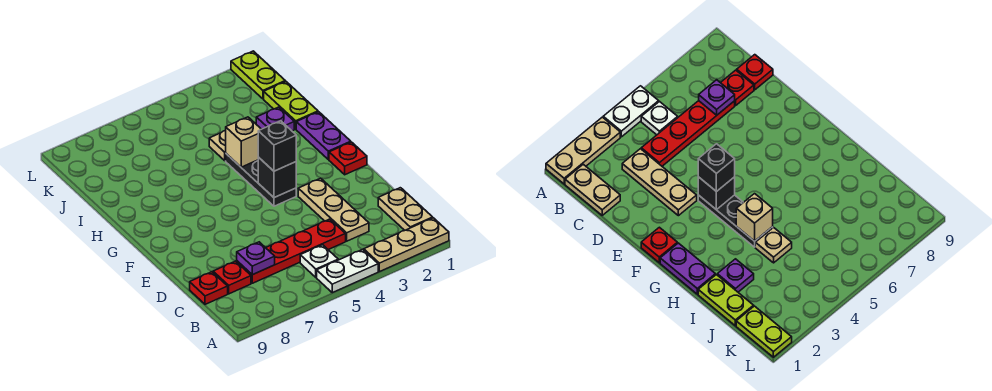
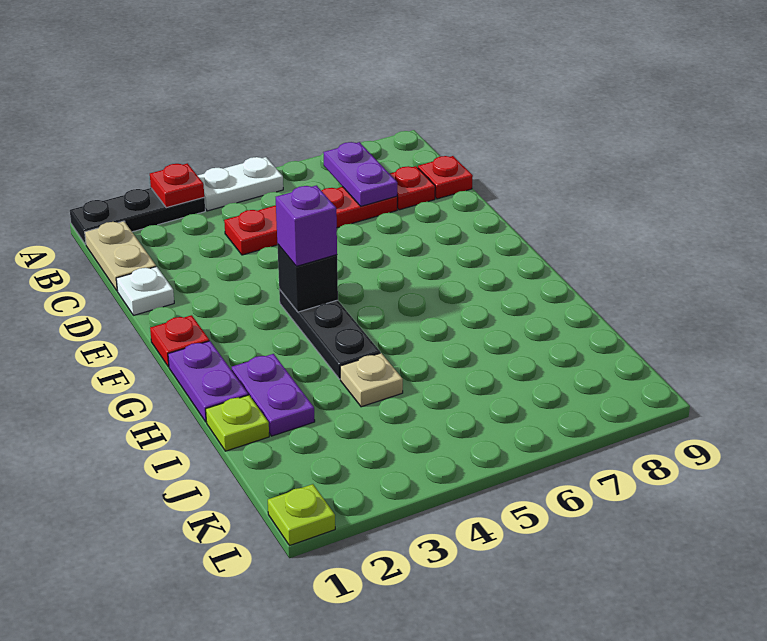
tan plate A1:A3 level 1 -> black plate A1:A3 level 1
none -> red plate A3 level 2
white plate B5 level 1 -> white plate D1 level 1
tan plate C3:E3 level 1 -> none
purple plate C7 level 2 -> purple plate B7:C7 level 2
black brick F4 level 3 -> purple brick F4 level 3
tan brick H4 level 2 -> none
lime plate I1:J1 level 1 -> lime plate I1 level 1
purple plate I2 level 1 -> purple plate H2:I2 level 1
lime plate K1:L1 level 1 -> lime plate L1 level 1

